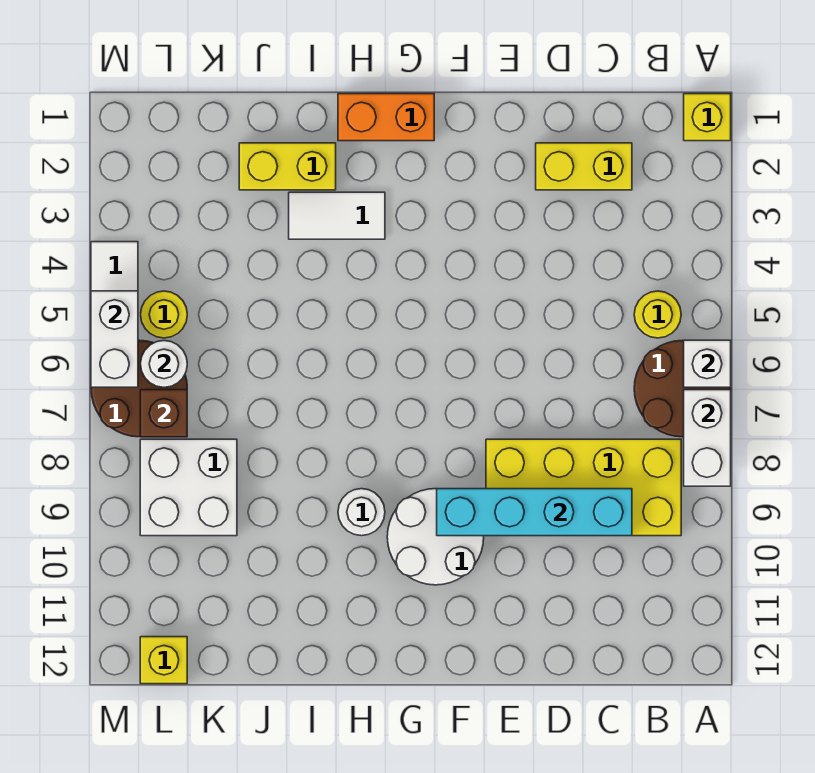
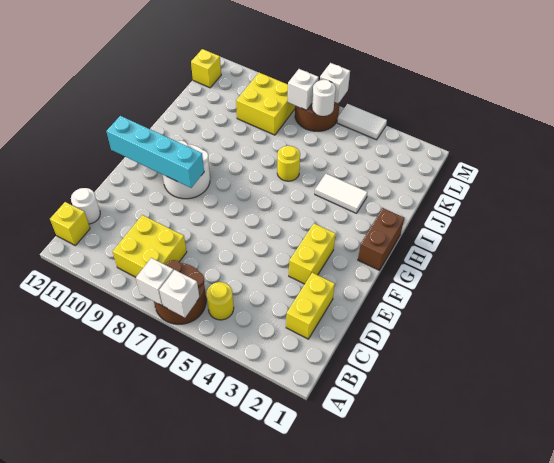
yellow brick A1 level 1 -> yellow brick B12 level 1
white brick A7:A8 level 2 -> white brick A7 level 2
yellow brick B8:E9 level 1 -> yellow brick B8:C9 level 1
cyan brick C9:F9 level 2 -> cyan brick F9:F12 level 2
orange brick G1:H1 level 1 -> brown brick G1:H1 level 1
white tile H3:I3 level 1 -> white tile I3:I4 level 1
white round brick H9 level 1 -> white round brick C12 level 1
yellow brick I2:J2 level 1 -> yellow brick E3:F3 level 1
white brick K8:L9 level 1 -> yellow brick K8:L9 level 1
yellow round brick L5 level 1 -> yellow round brick I6 level 1
brown brick L7 level 2 -> white brick L7 level 2
white brick M5:M6 level 2 -> white brick M6 level 2

